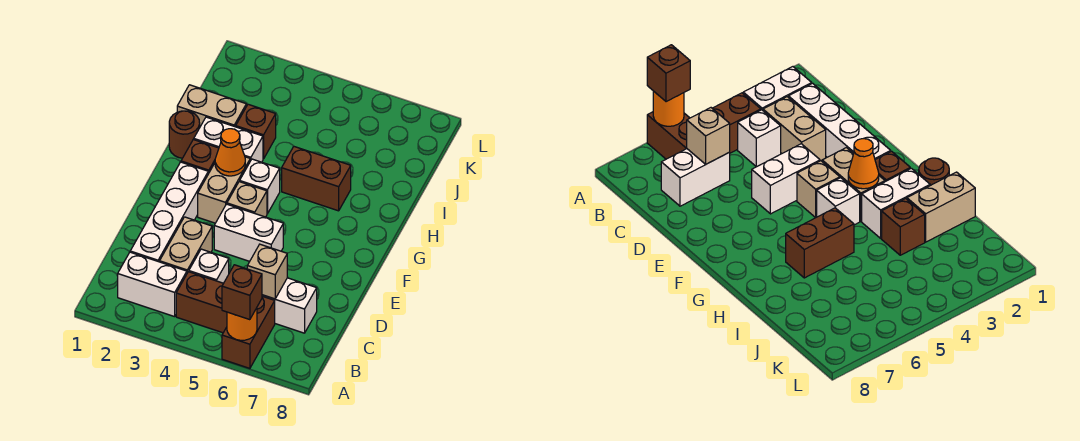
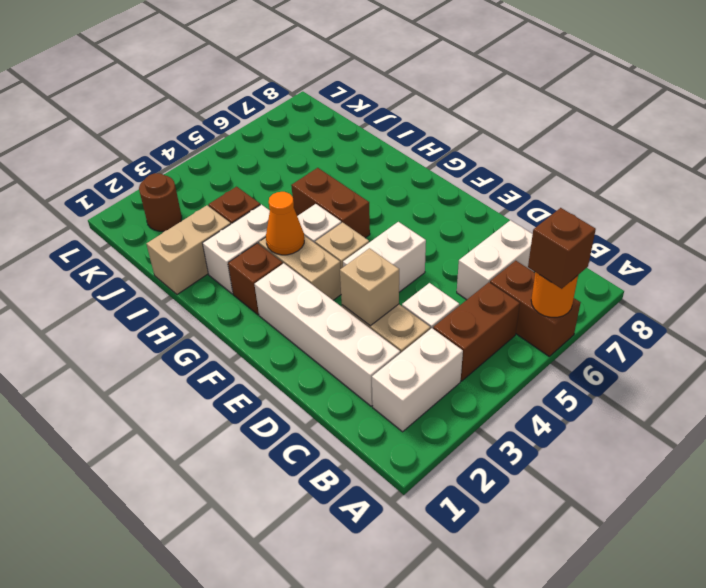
tan brick C6 level 2 -> tan brick D3 level 2
brown round brick H1 level 1 -> brown round brick K2 level 1
brown brick H5:H6 level 1 -> brown brick G5:H5 level 1

